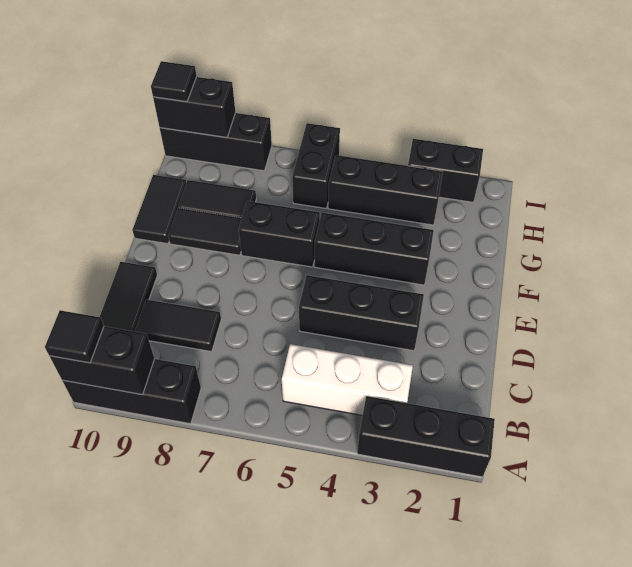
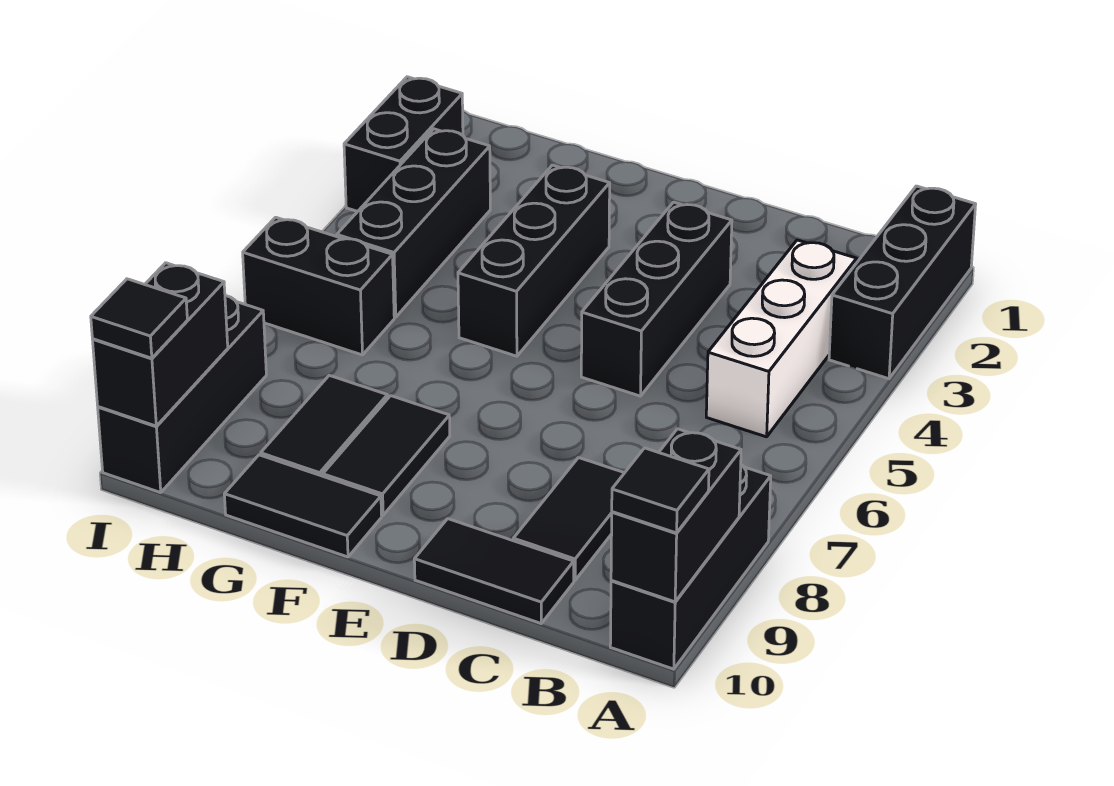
black brick F6:F7 level 1 -> none

